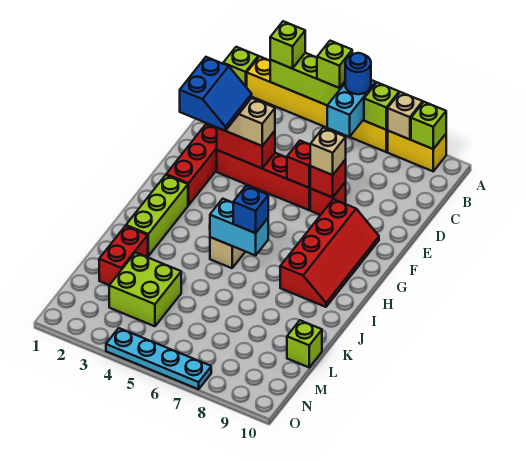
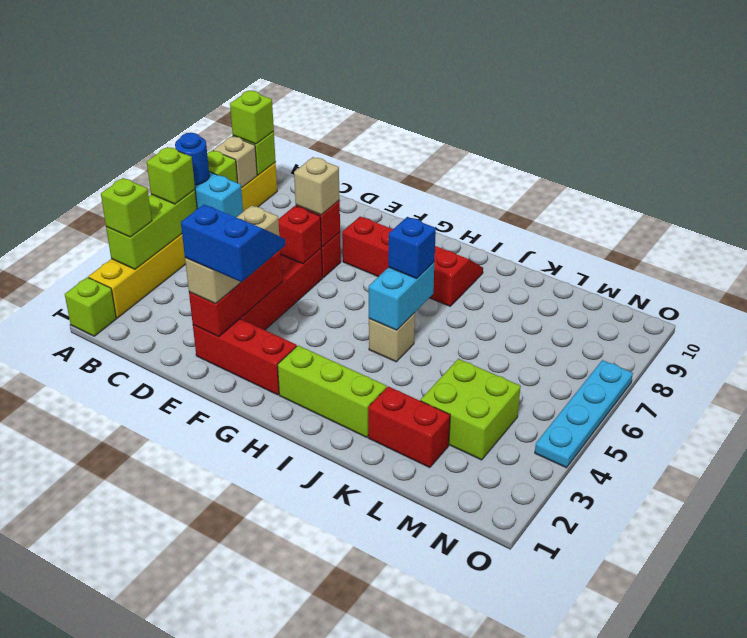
red brick E3:E4 level 2 -> red brick E2:E4 level 2
lime brick L10 level 1 -> lime brick A9 level 3

